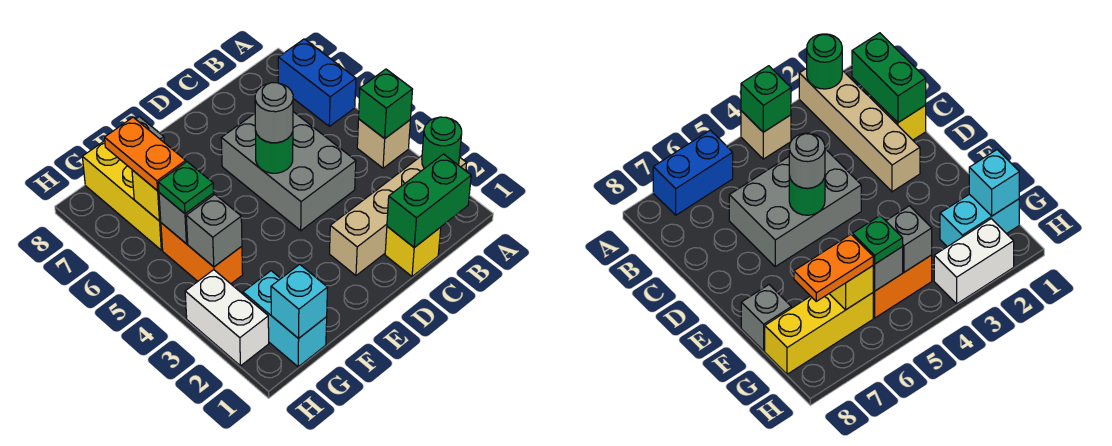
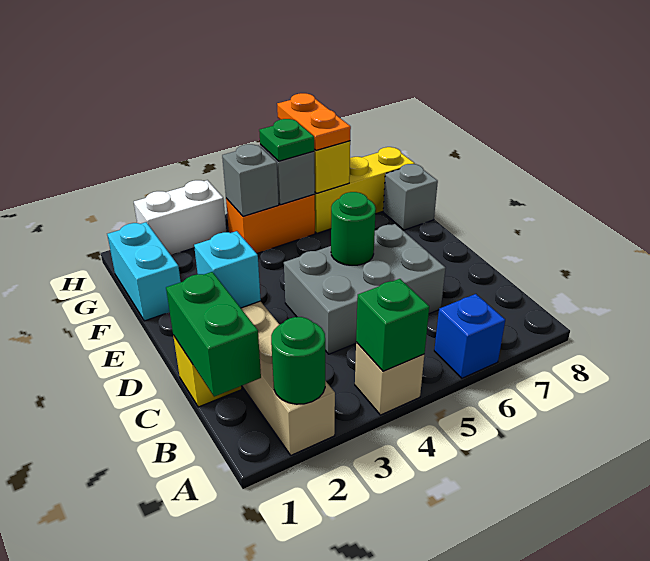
blue brick A6:A7 level 1 -> blue brick A6 level 1
grey round brick D5 level 3 -> none
cyan brick G1:G2 level 1 -> cyan brick F1:G1 level 1
cyan brick G1 level 2 -> cyan brick D2 level 2
orange plate G6:G7 level 3 -> orange plate G6:H6 level 3

